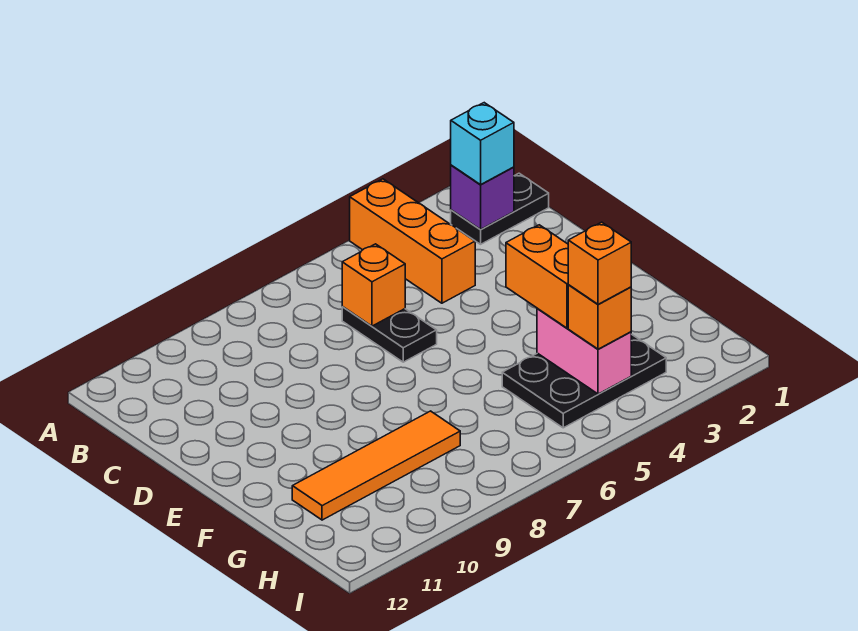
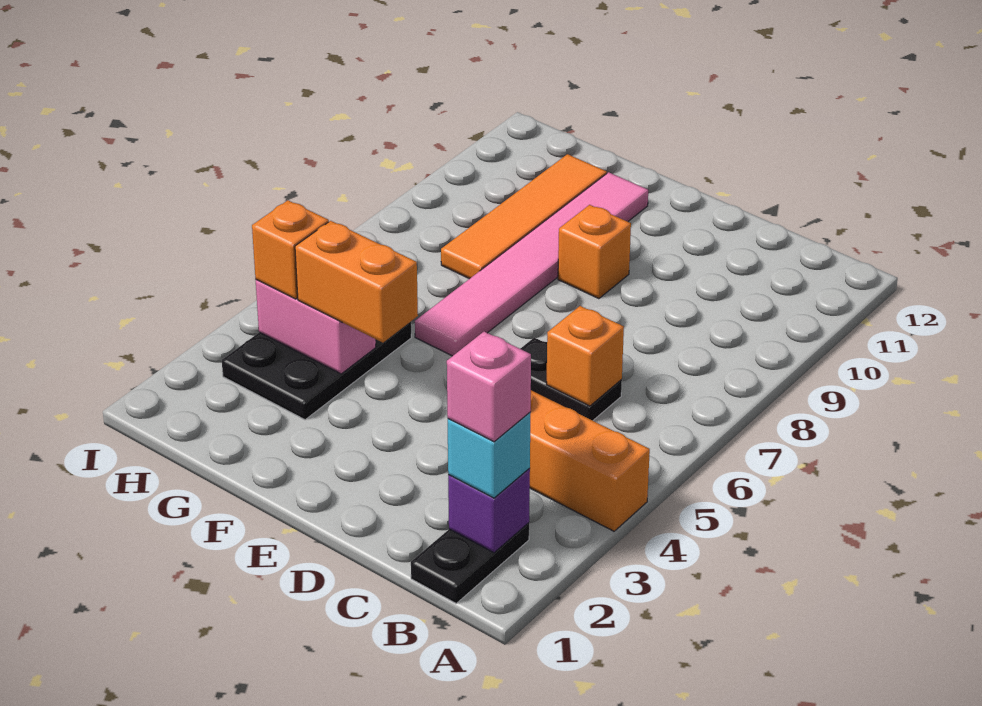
none -> pink brick B2 level 4
none -> pink tile F6:F11 level 1
orange brick H4 level 4 -> orange brick E9 level 1

